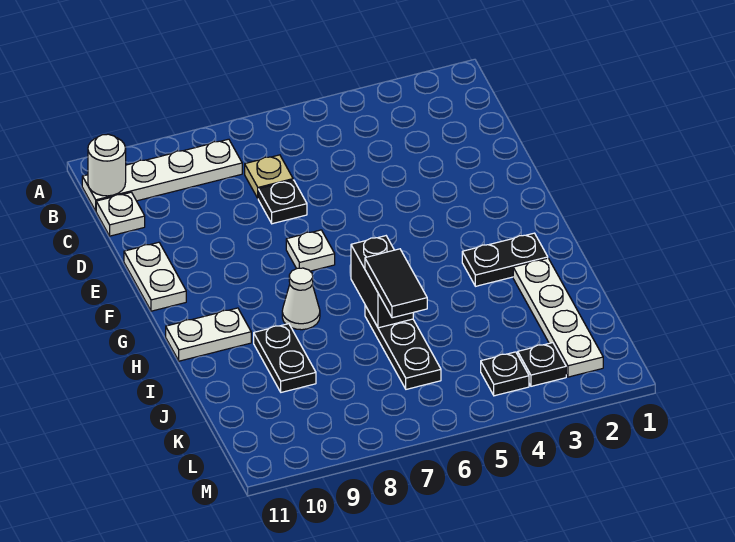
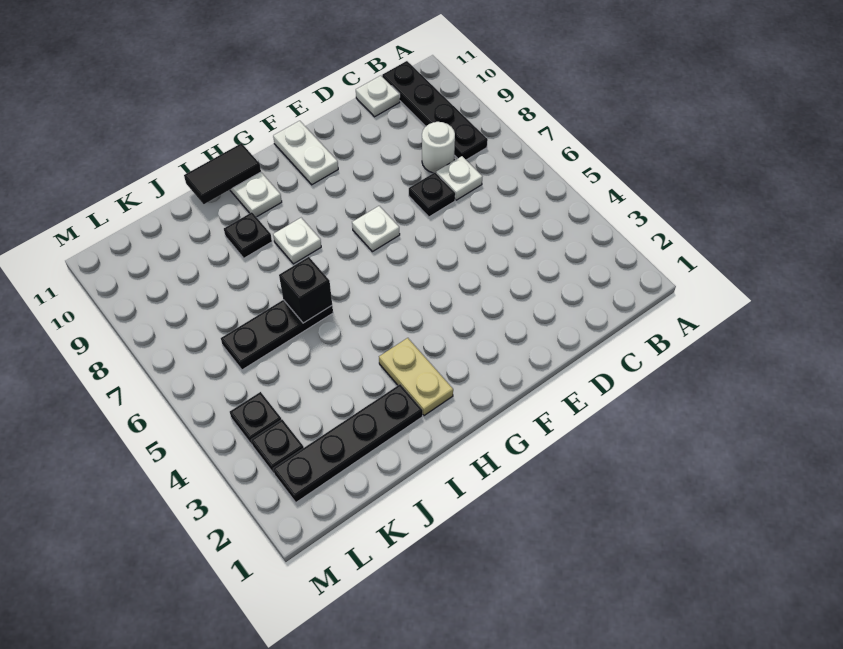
white plate B8:B11 level 1 -> black plate B8:B11 level 1
white round brick B11 level 2 -> white round brick C8 level 1
tan plate C7 level 1 -> white plate C7 level 1
white plate E11:F11 level 1 -> white plate F10:F11 level 1
black plate H2:H3 level 1 -> tan plate H2:H3 level 1
black brick H6:I6 level 2 -> black brick I6 level 2
white cone H8 level 1 -> white plate H8 level 1
white plate I2:L2 level 1 -> black plate I2:L2 level 1
black tile I6:J6 level 3 -> black tile H11:I11 level 2
black plate I9:J9 level 1 -> black plate I9 level 1

